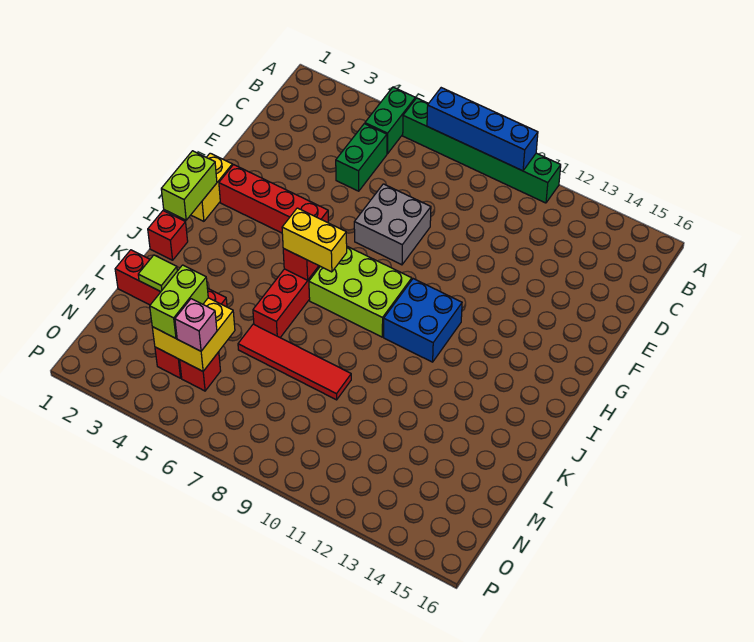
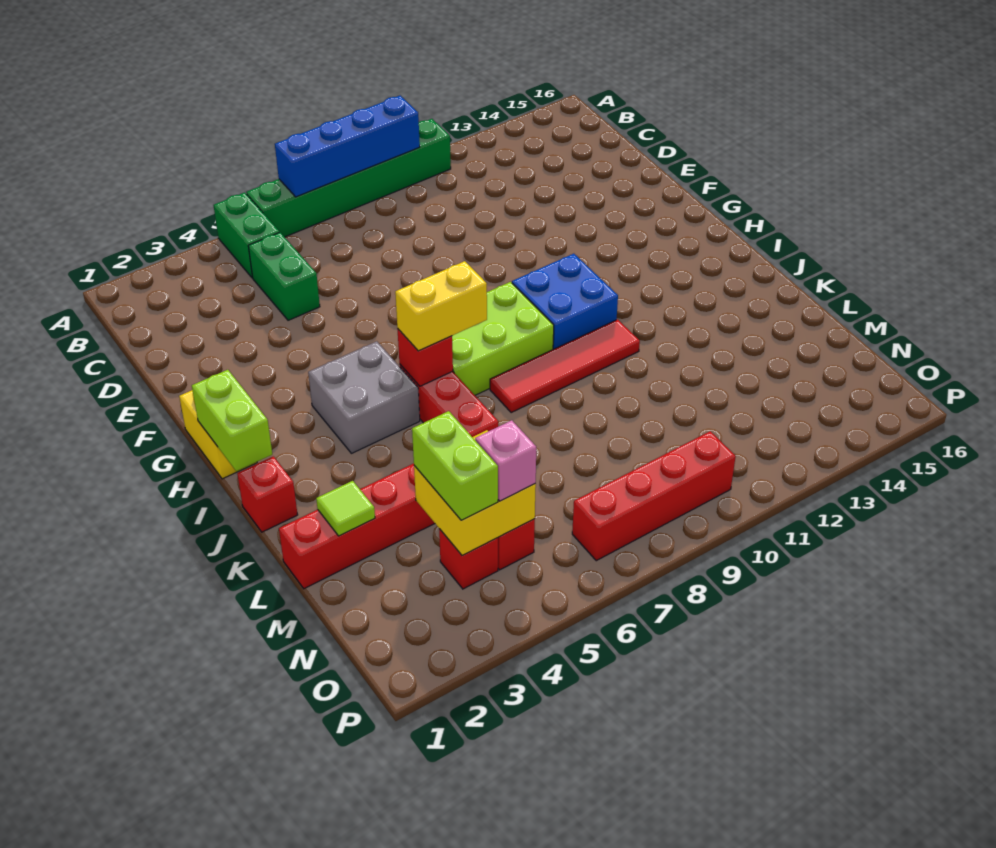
grey brick E7:F8 level 1 -> grey brick H4:I5 level 1
red brick G2:G5 level 1 -> red brick O7:O10 level 1
red tile L6:L9 level 1 -> red tile J8:J11 level 1

